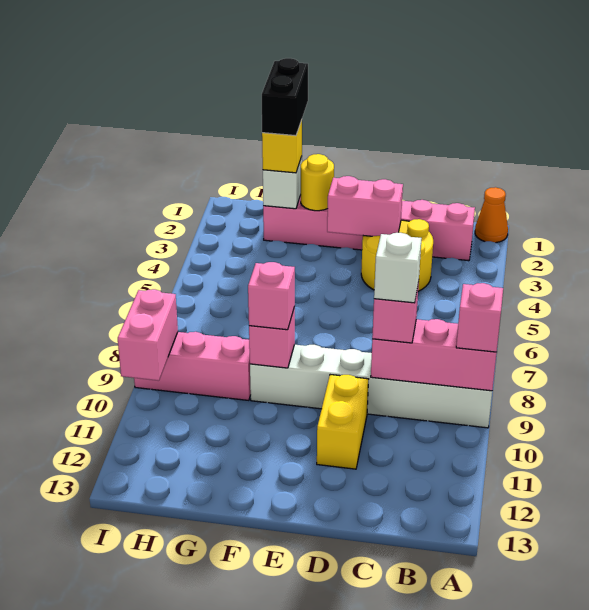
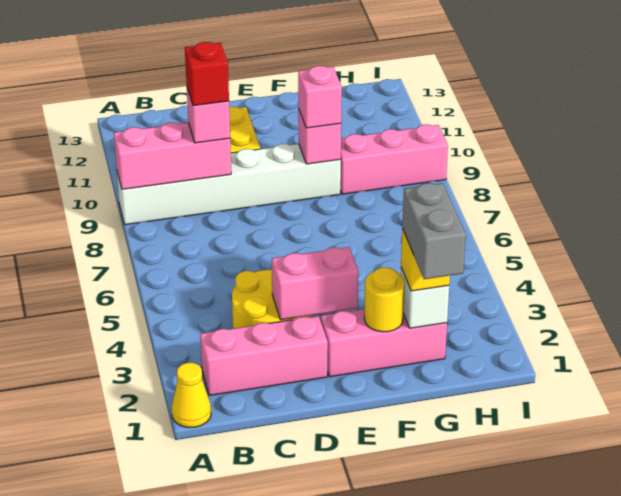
orange cone A1 level 1 -> yellow cone A1 level 1
pink brick A9 level 3 -> none
white brick C9 level 4 -> red brick C9 level 4
black brick G1:G2 level 4 -> grey brick G1:G2 level 4
pink brick I9:I10 level 2 -> none

